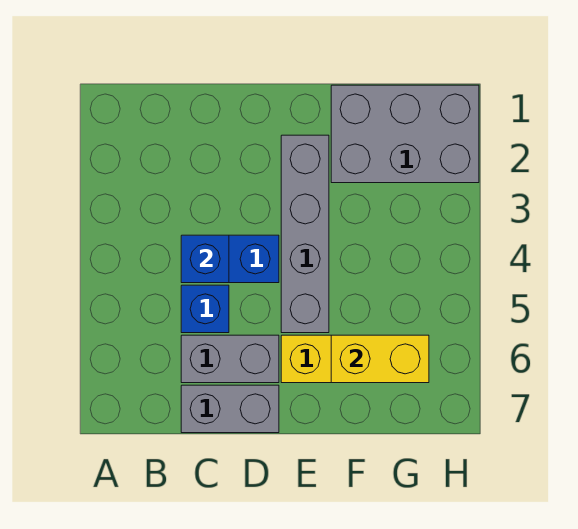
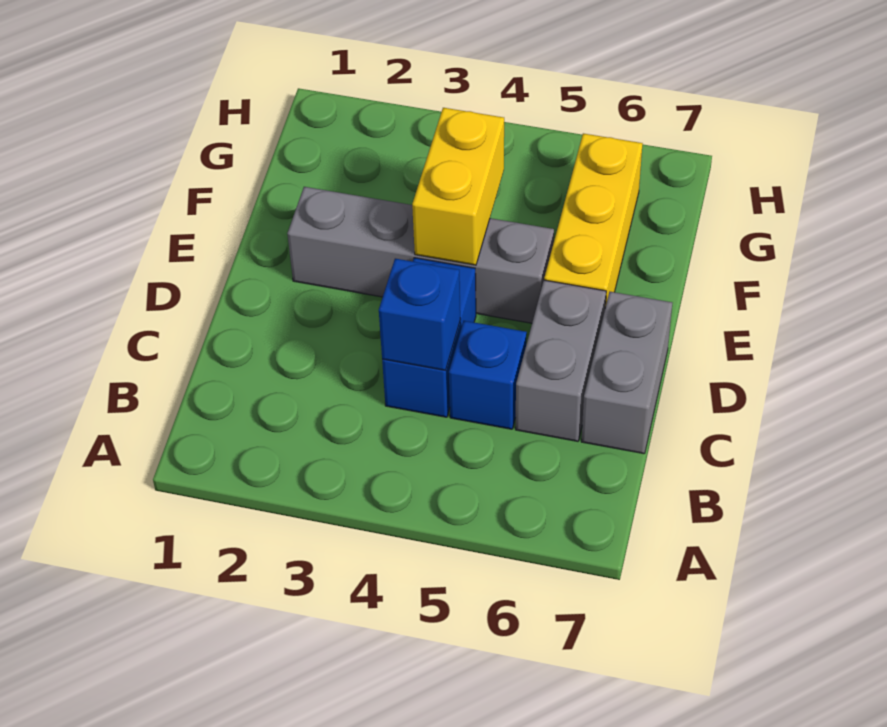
grey brick F1:H2 level 1 -> none
yellow brick F6:G6 level 2 -> yellow brick E4:F4 level 2

